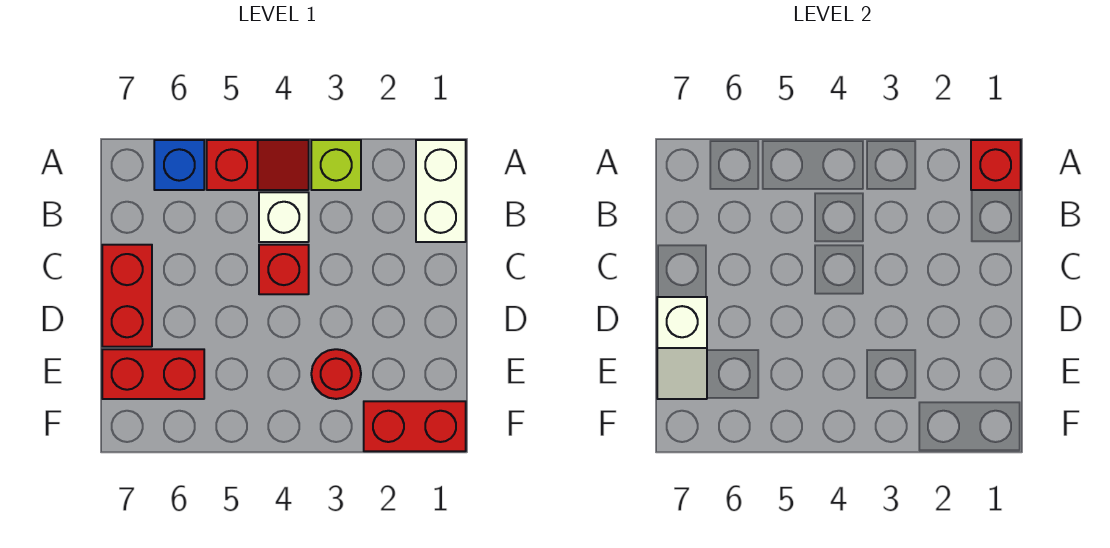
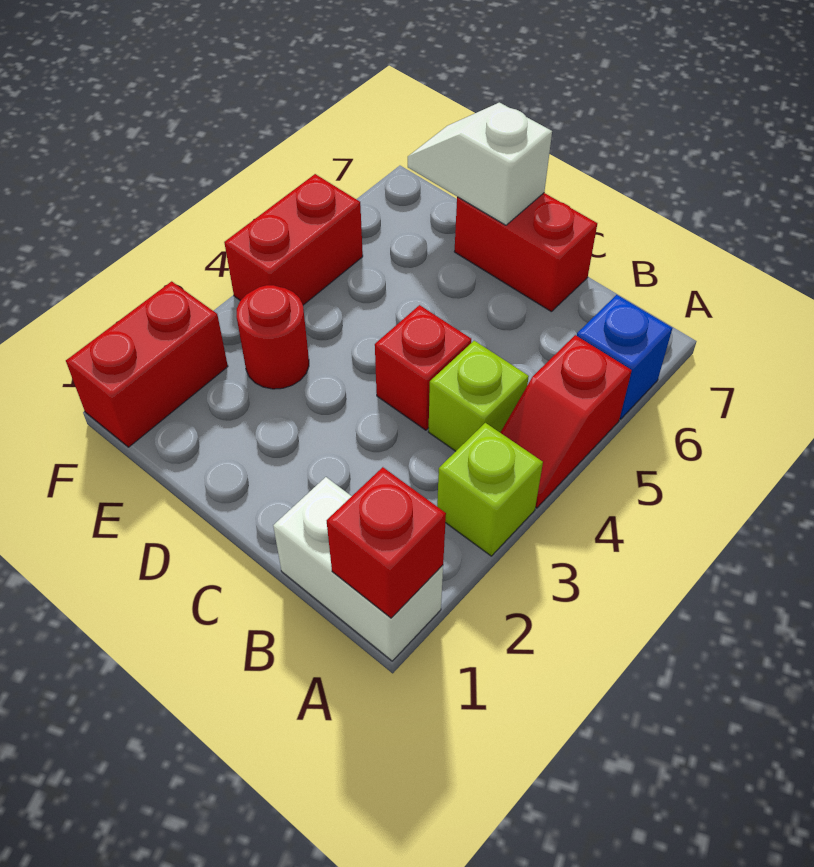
white brick B4 level 1 -> lime brick B4 level 1
red brick E6:E7 level 1 -> red brick F4:F5 level 1

